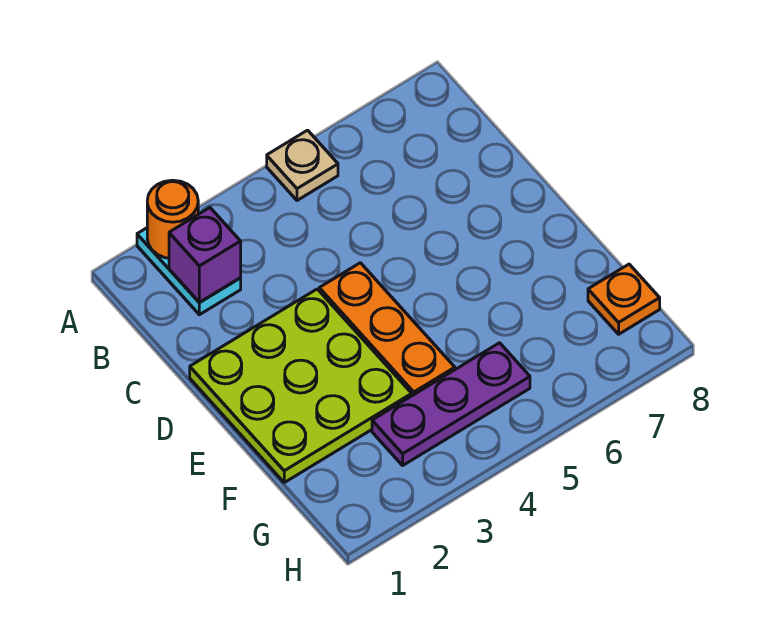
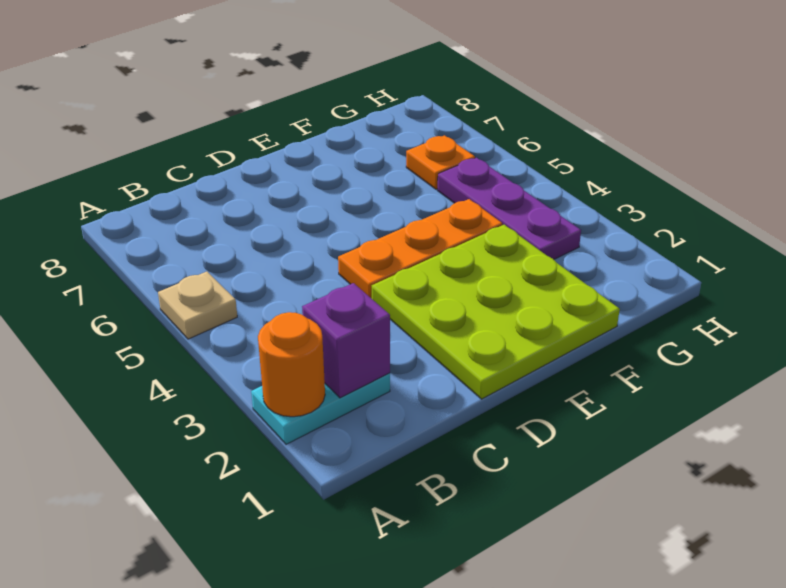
orange plate G8 level 1 -> orange plate G6 level 1

